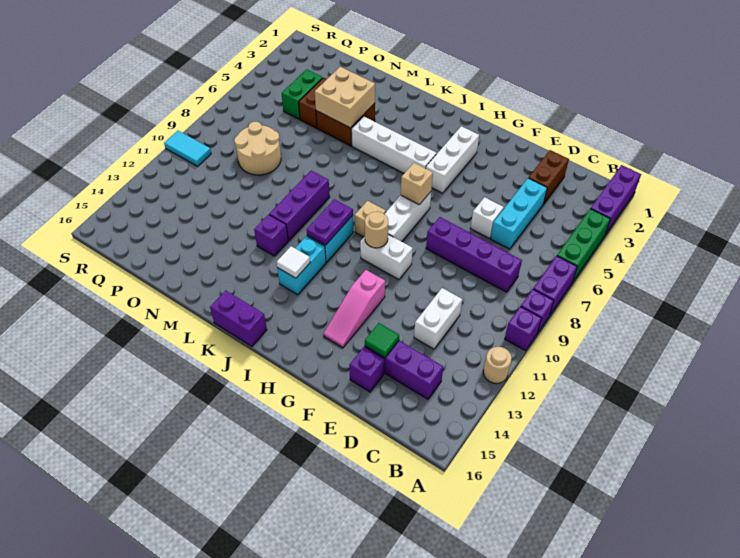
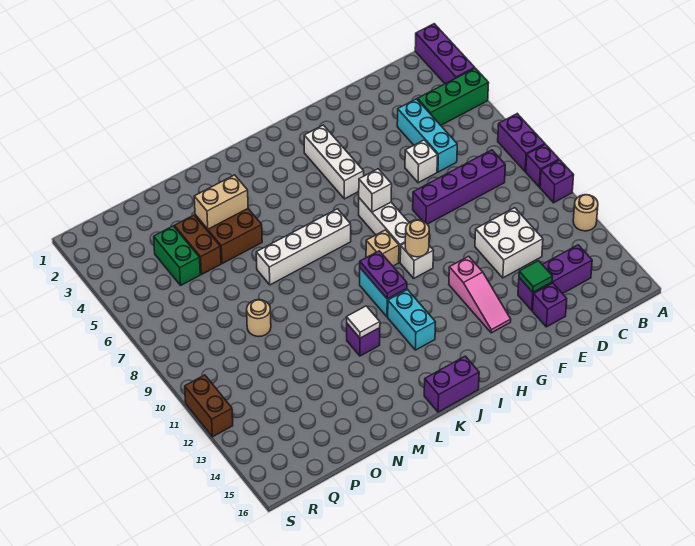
green brick A4:A6 level 1 -> green brick A4:C4 level 1
brown brick D2:D3 level 1 -> brown brick S11:S12 level 1
white brick D11:D12 level 1 -> white brick D11:E12 level 1
white brick G10:H10 level 1 -> white brick H10 level 1
tan brick H7 level 2 -> white brick H7 level 2
white brick I5:L5 level 1 -> white brick J7:M7 level 1
white tile J13 level 2 -> white tile L12 level 2
purple brick L9:L11 level 1 -> none
tan brick M4:N5 level 2 -> tan brick M4:N4 level 2
tan round brick O8:P9 level 1 -> tan round brick O9 level 1
cyan tile R10:S10 level 1 -> none

